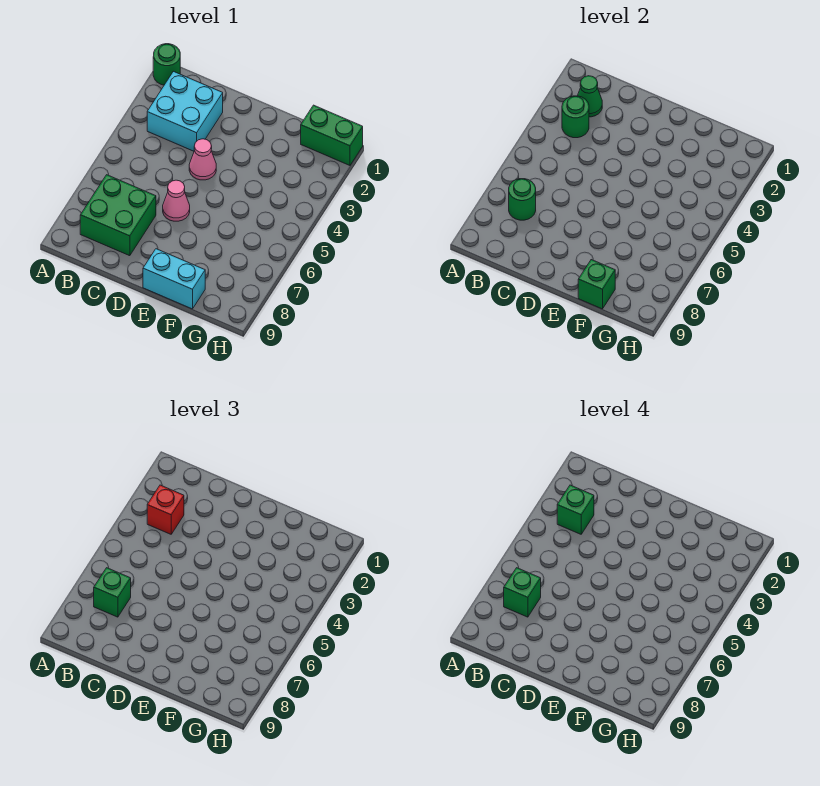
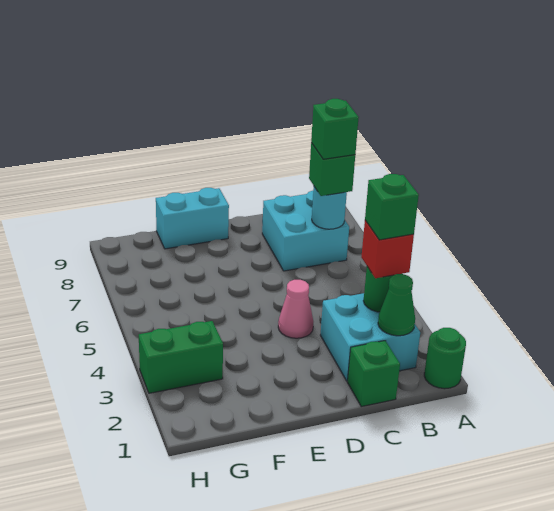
green brick B7:C8 level 1 -> cyan brick B7:C8 level 1
green round brick B7 level 2 -> cyan round brick B7 level 2
pink cone D6 level 1 -> none
green brick F9 level 2 -> green brick C1 level 1
green brick G1:H1 level 1 -> green brick G3:H3 level 1

